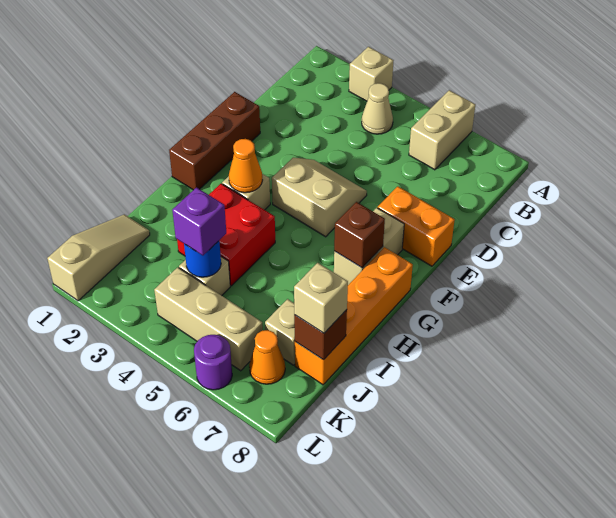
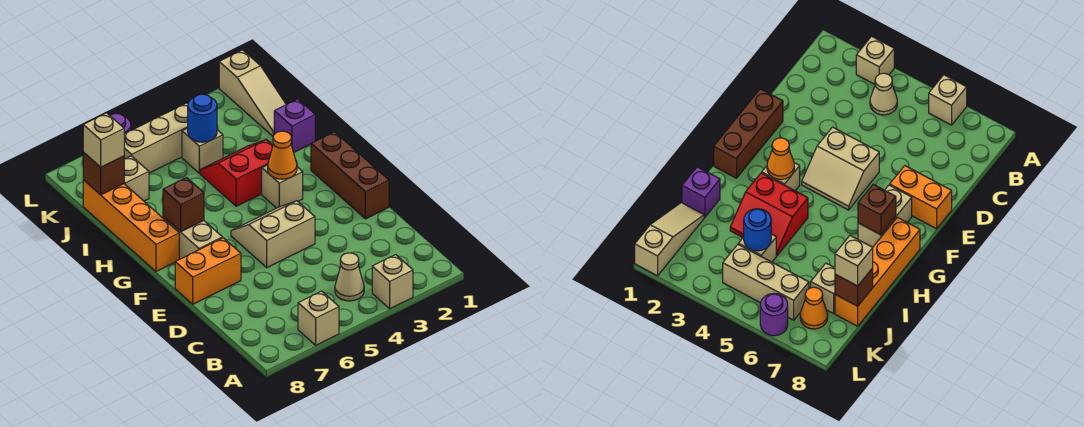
tan brick A6:B6 level 1 -> tan brick A6 level 1
tan slope E4:F5 level 1 top F -> tan slope E4:F5 level 1 top E
red brick H3:I4 level 1 -> red slope H3:I4 level 1 top H
purple brick J4 level 3 -> purple brick I1 level 1

